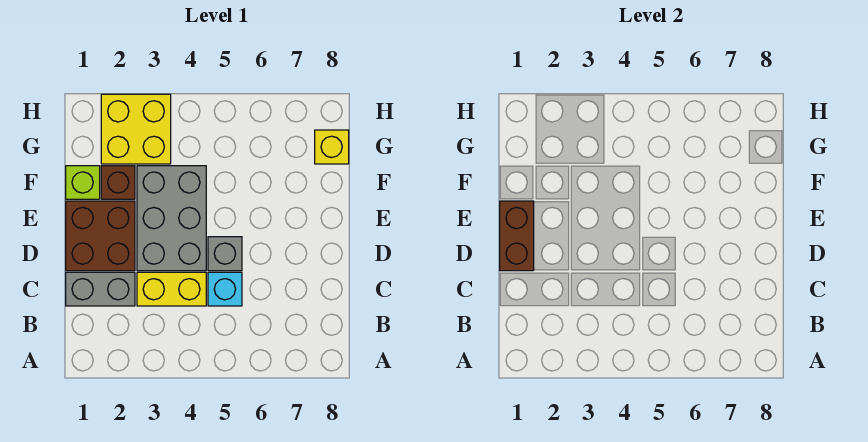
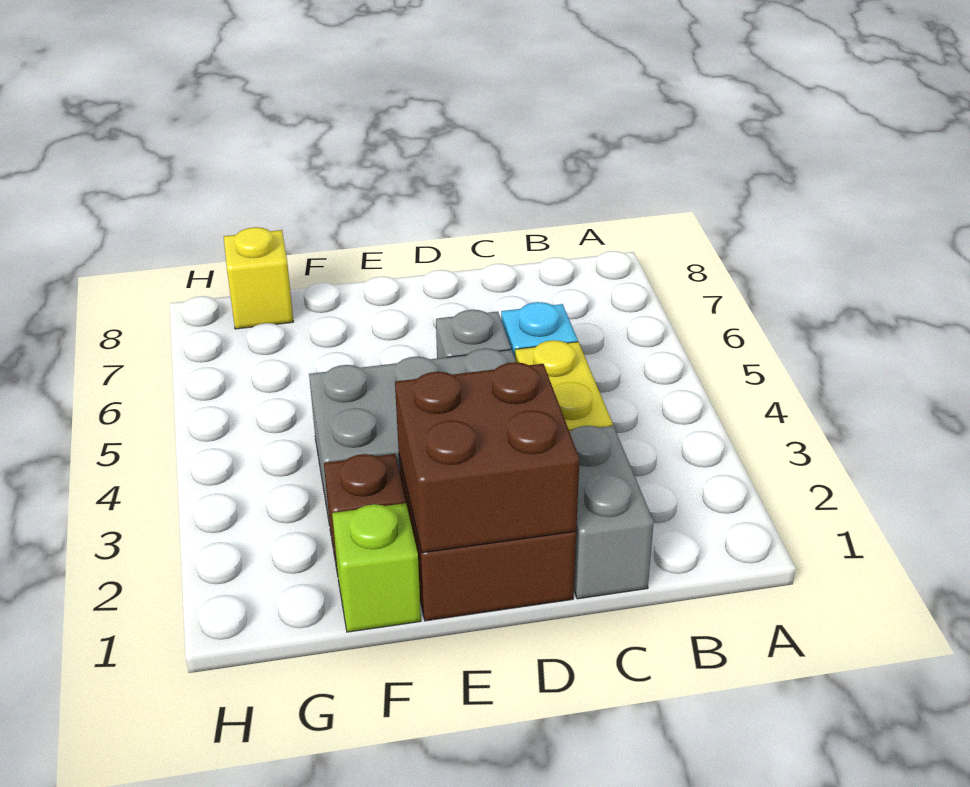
brown brick D1:E1 level 2 -> brown brick D1:E2 level 2
yellow brick G2:H3 level 1 -> none

